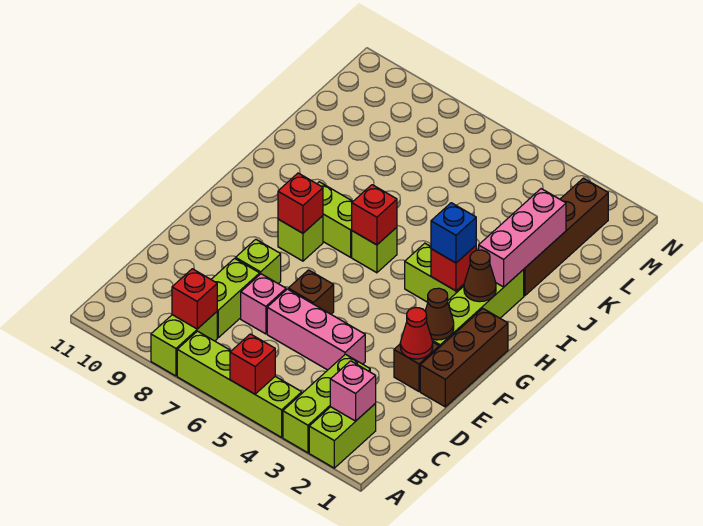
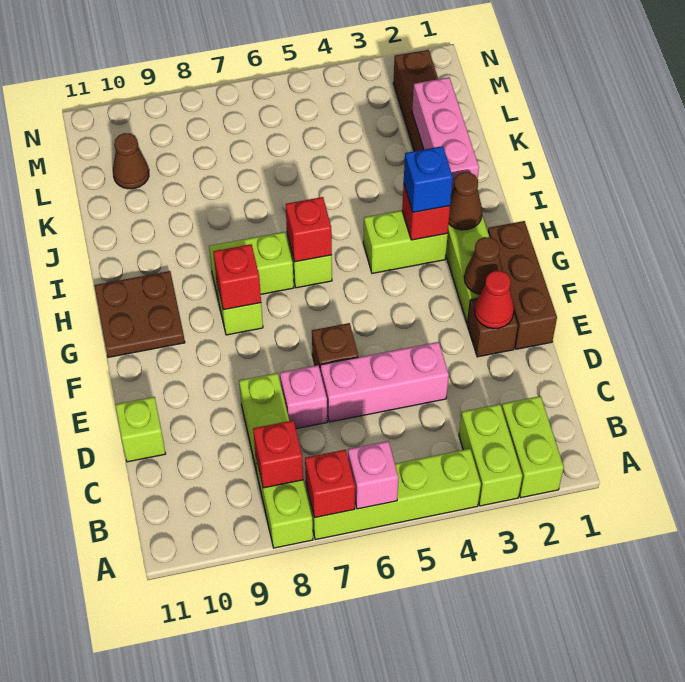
lime brick A3:C3 level 1 -> lime brick A3:B3 level 1
red brick A5 level 2 -> red brick A7 level 2
pink brick B2 level 2 -> pink brick A6 level 2
lime brick E8 level 1 -> lime brick D11 level 1
none -> brown plate G10:H11 level 1
none -> brown cone L10 level 1

